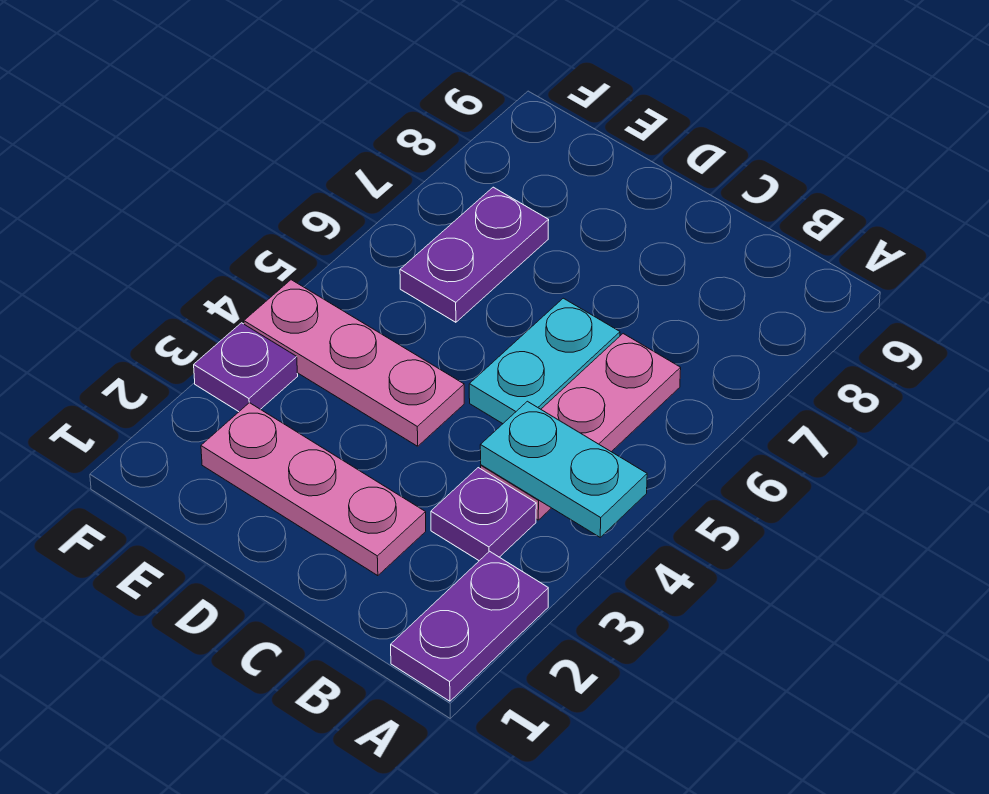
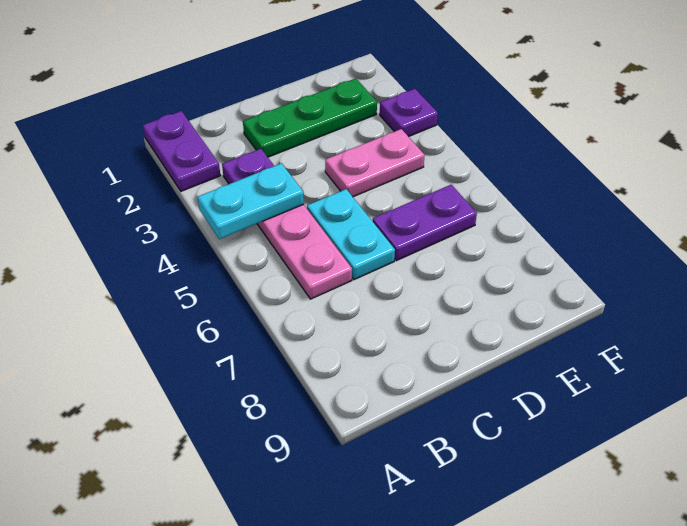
pink plate C2:E2 level 1 -> green plate C2:E2 level 1
pink plate D4:F4 level 1 -> pink plate D4:E4 level 1
purple plate E6:E7 level 1 -> purple plate D6:E6 level 1

